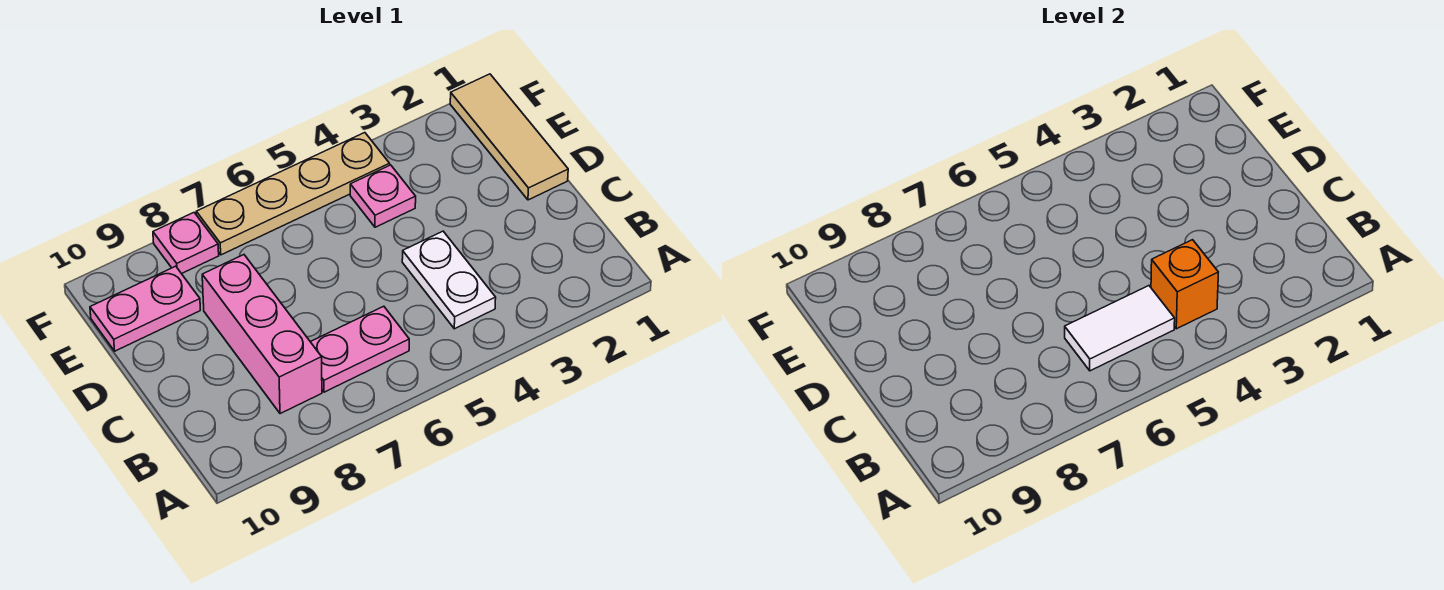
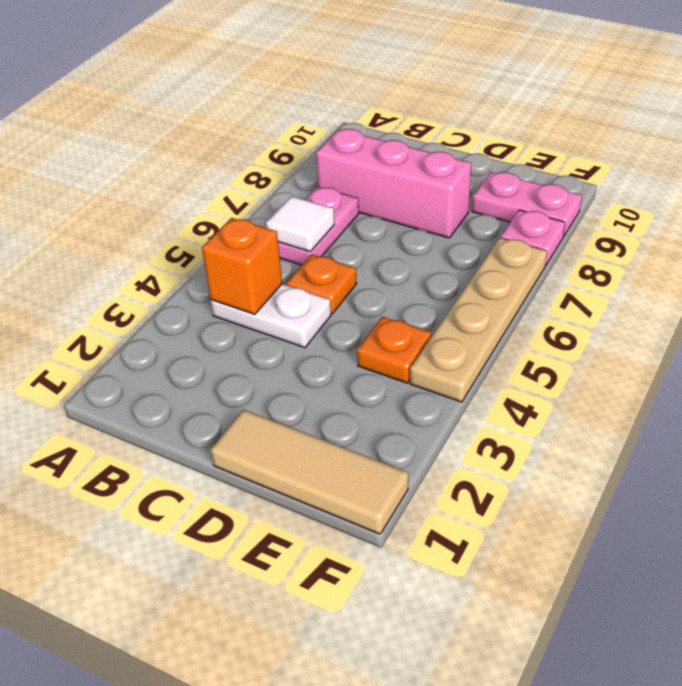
white tile B5:B6 level 2 -> white tile B6 level 2
none -> orange plate C5 level 1
pink plate E4 level 1 -> orange plate E4 level 1
pink plate E9:E10 level 1 -> pink plate E9:F9 level 1

